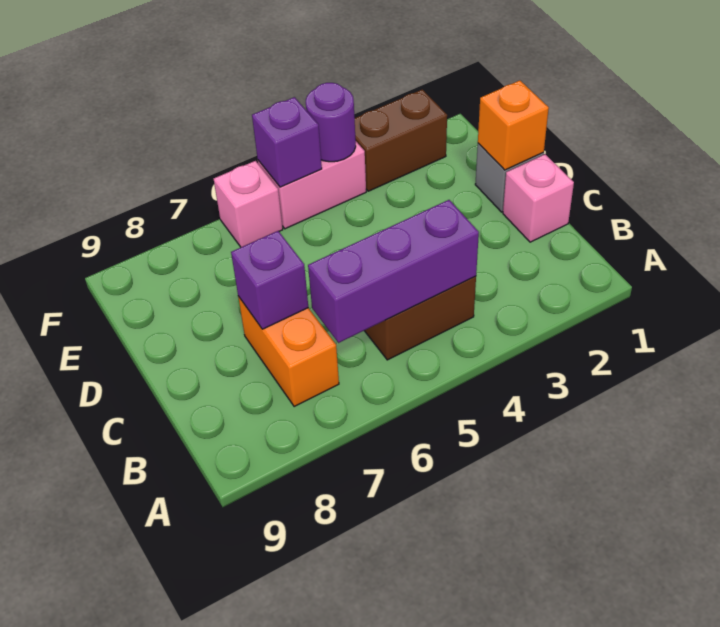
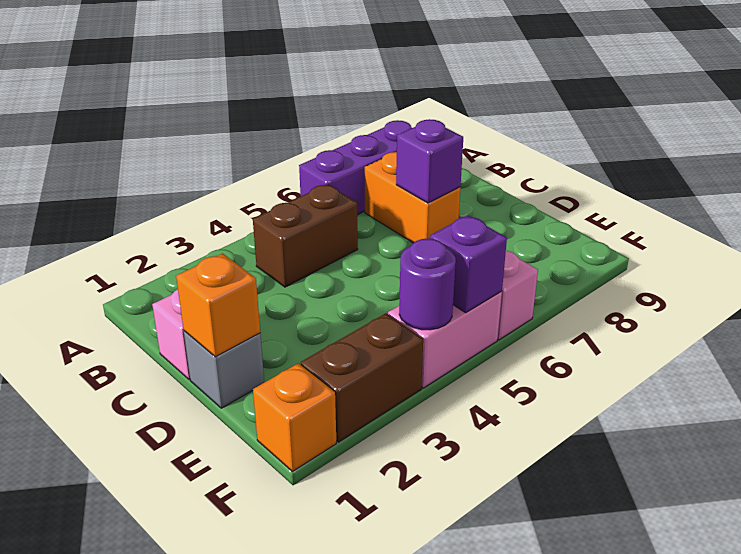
purple brick B4:B6 level 2 -> purple brick A6:A8 level 1
none -> orange brick F1 level 1

